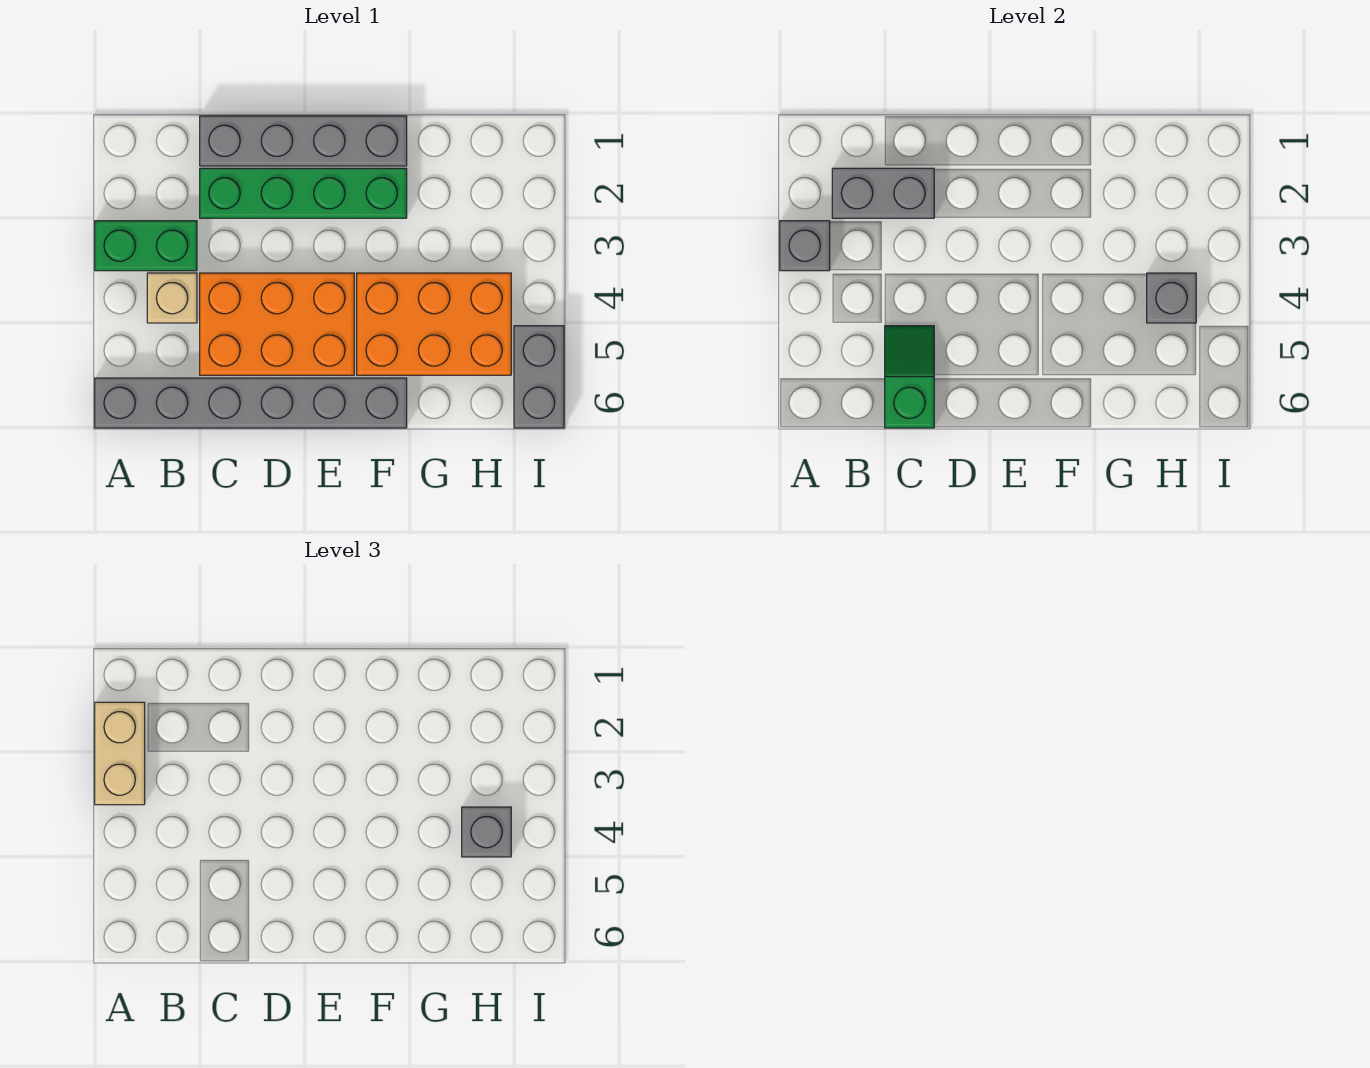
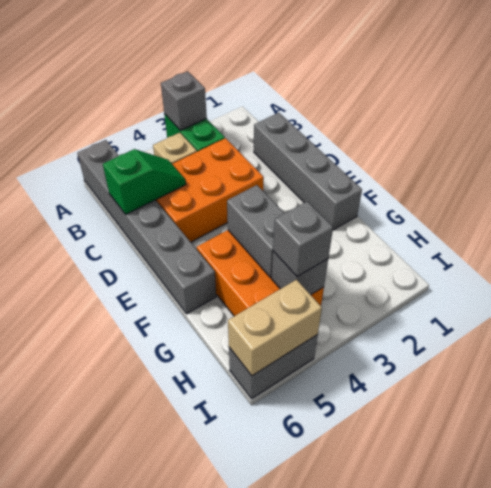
tan brick A2:A3 level 3 -> tan brick I5:I6 level 2
grey brick B2:C2 level 2 -> grey brick F4:G4 level 2
green brick C2:F2 level 1 -> none
orange brick C4:E5 level 1 -> orange brick C3:D5 level 1

